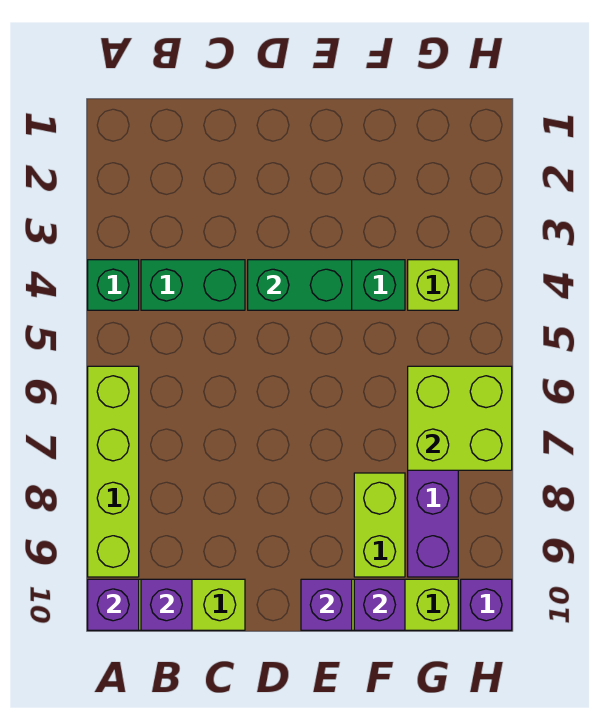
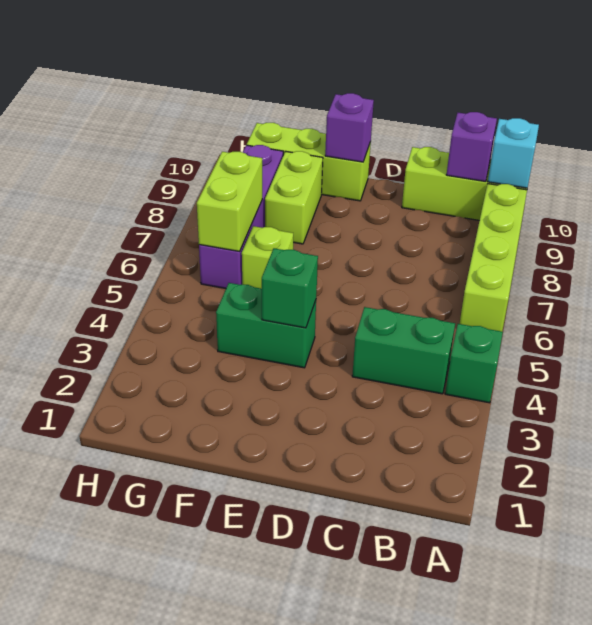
purple brick A10 level 2 -> cyan brick A10 level 2
green brick D4:E4 level 2 -> green brick E4 level 2
purple brick F10 level 2 -> none
lime brick G4 level 1 -> lime brick F6 level 1
lime brick G6:H7 level 2 -> lime brick G6:G7 level 2
purple brick H10 level 1 -> none

